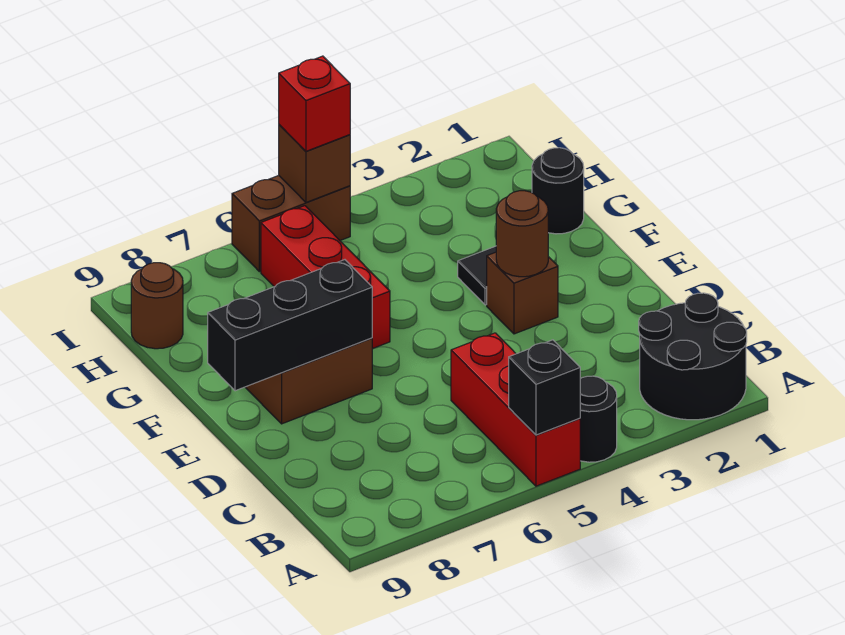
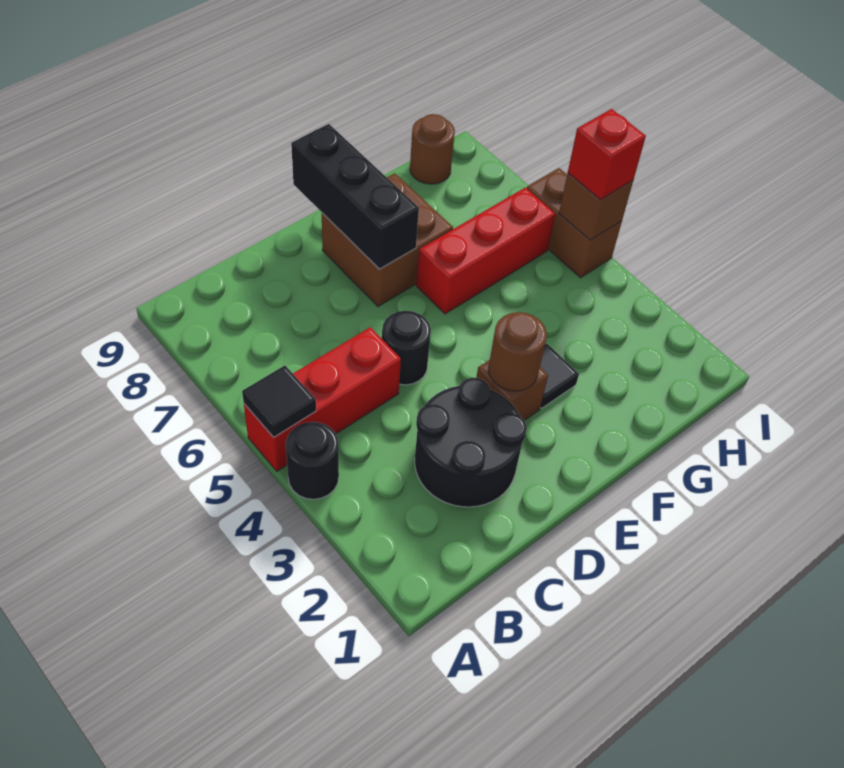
black round brick A1:B2 level 1 -> black round brick C2:D3 level 1
black brick A5 level 2 -> black tile A5 level 2
black round brick G1 level 1 -> black round brick D5 level 1

